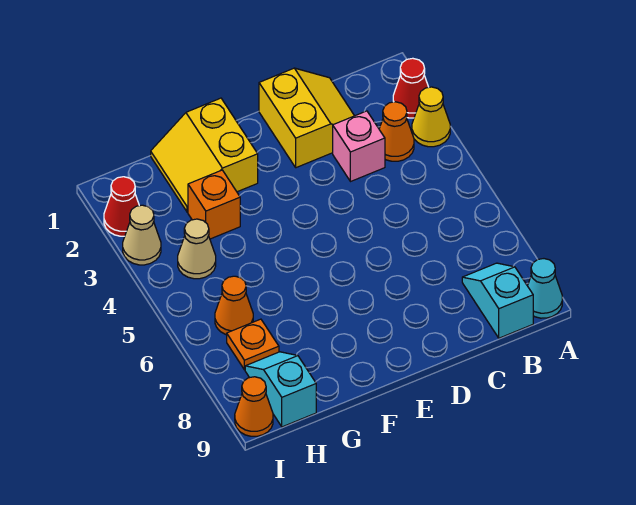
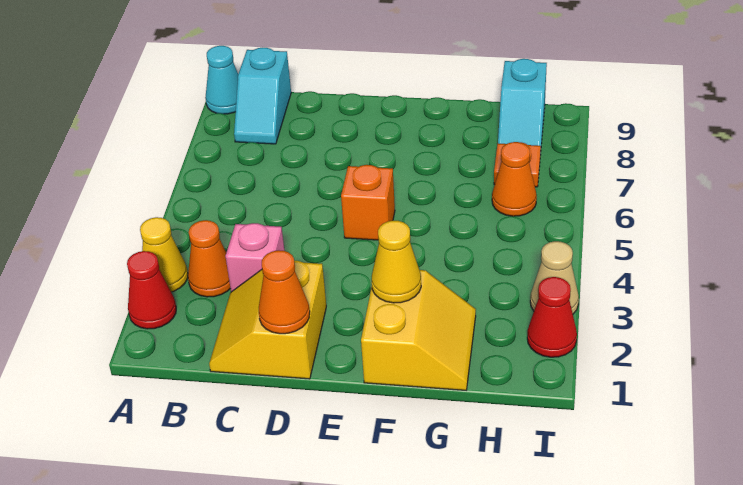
none -> yellow cone F2 level 2
orange brick G3 level 1 -> orange brick E5 level 1
tan cone H4 level 1 -> none
orange cone I9 level 1 -> orange cone D1 level 2

